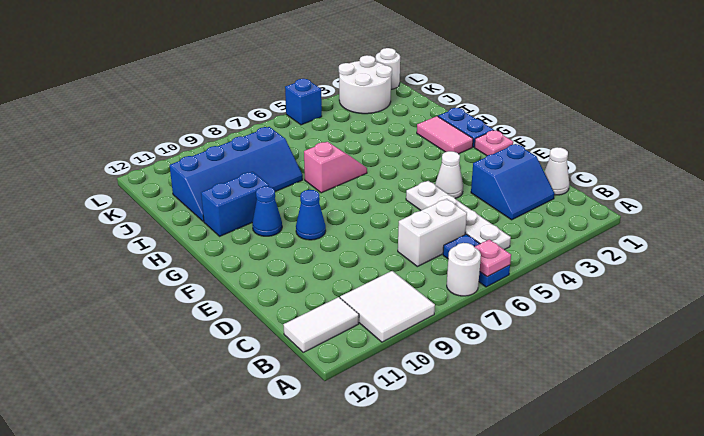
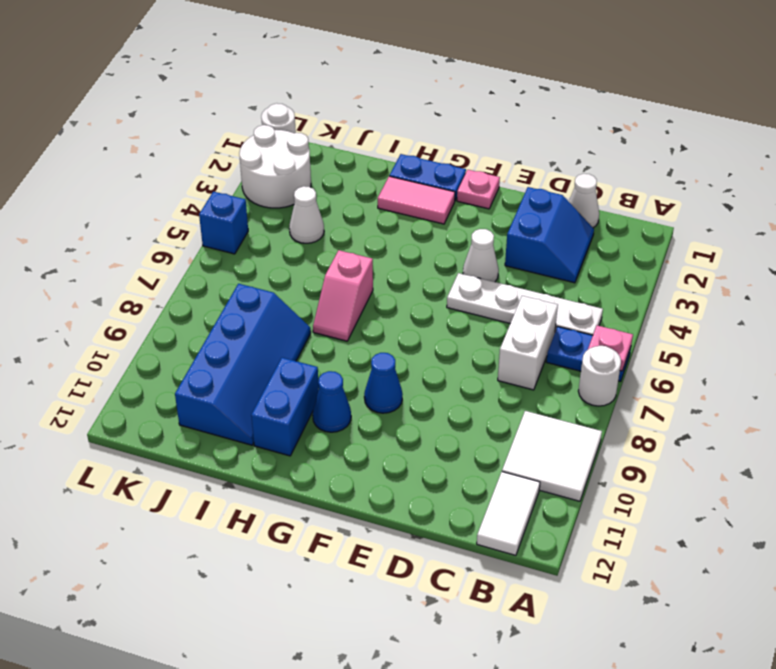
pink slope H6:H7 level 1 top 7 -> pink slope H6:H7 level 1 top 6
none -> white cone J4 level 1

